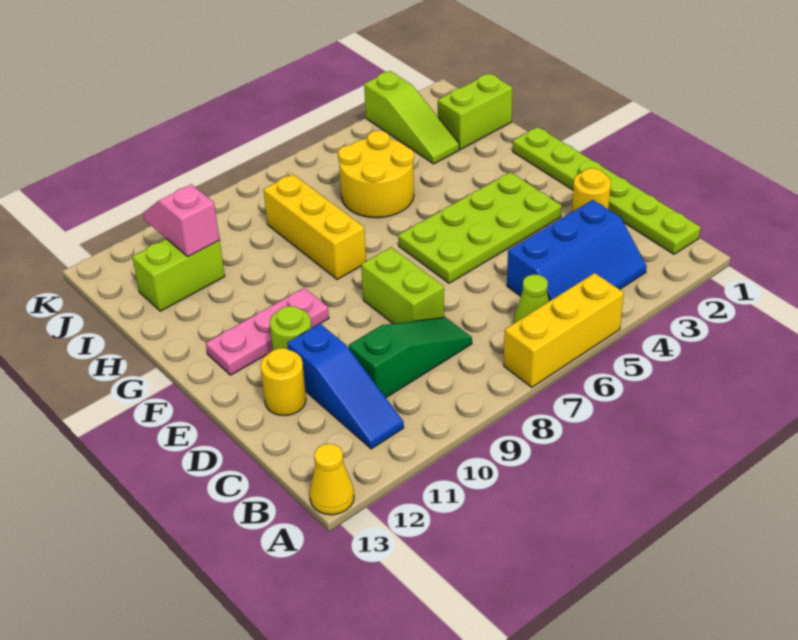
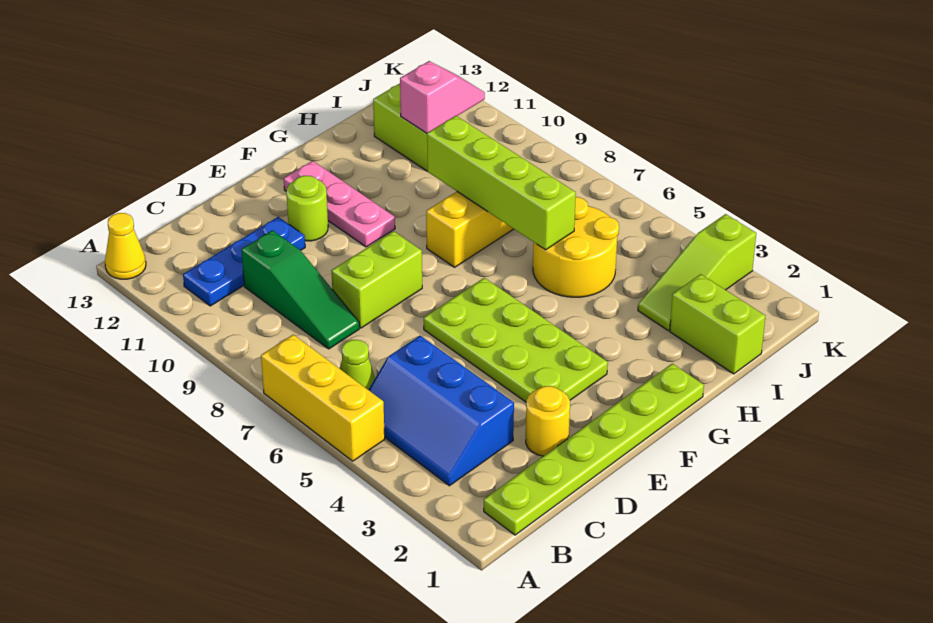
blue slope B11:D11 level 1 top D -> blue plate B11:D11 level 1
yellow round brick D12 level 1 -> none
none -> lime brick H6:H9 level 2

